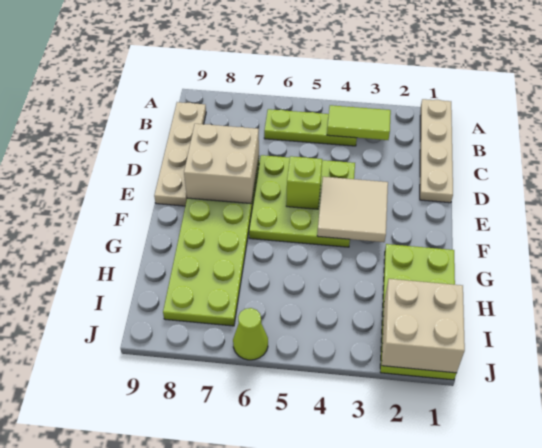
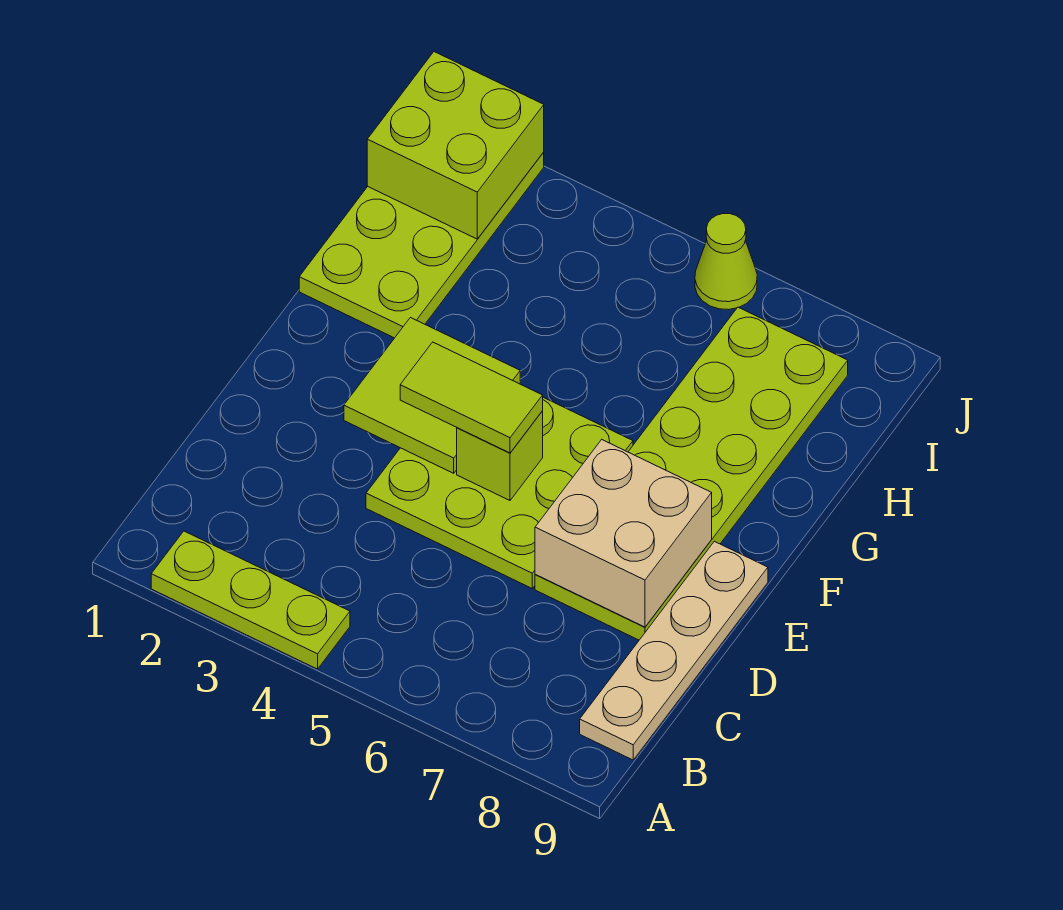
tan plate A1:D1 level 1 -> none
lime tile B3:B4 level 2 -> lime tile E4:E5 level 3
lime plate B4:B6 level 1 -> lime plate A2:A4 level 1
tan tile E3:F4 level 2 -> lime tile E3:F4 level 2
tan brick I1:J2 level 2 -> lime brick I1:J2 level 2

